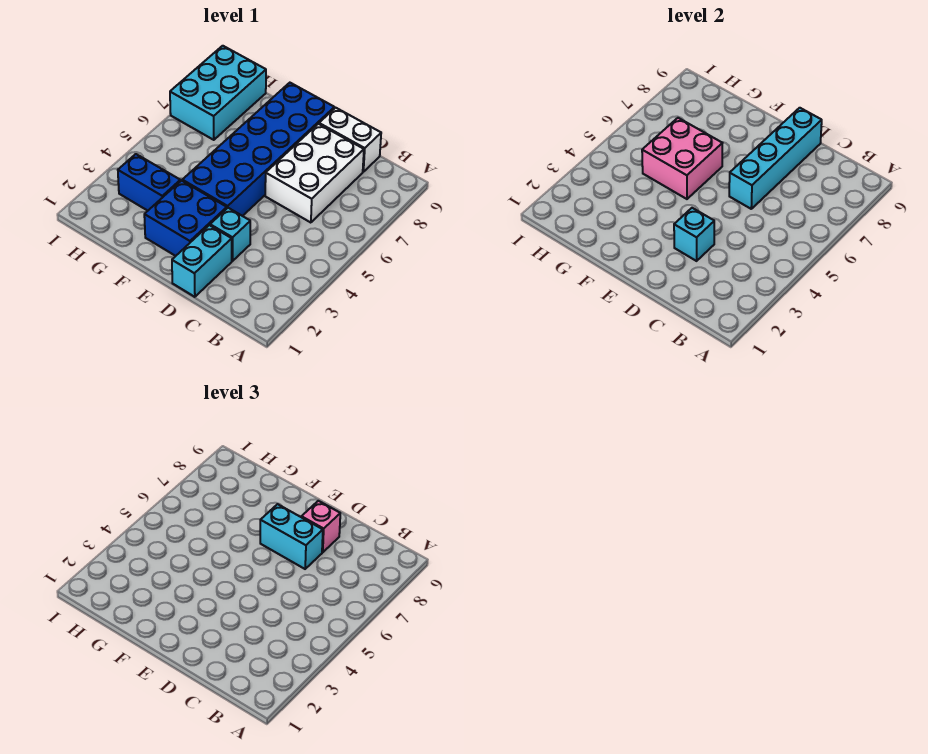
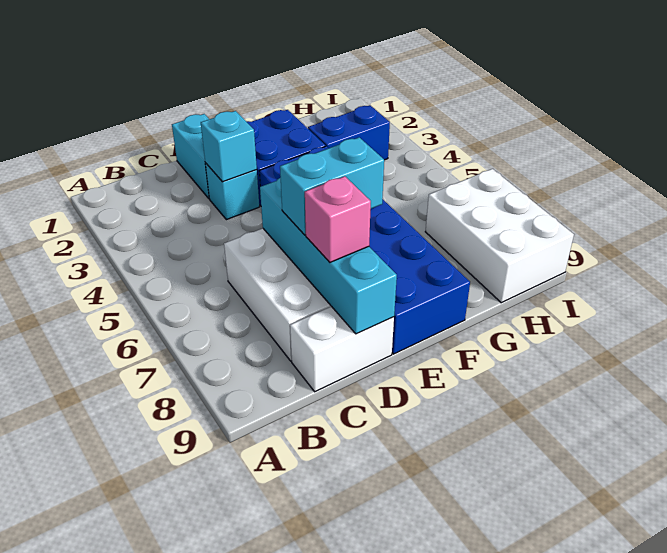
pink brick F5:G6 level 2 -> none
cyan brick H7:I9 level 1 -> white brick H7:I9 level 1

